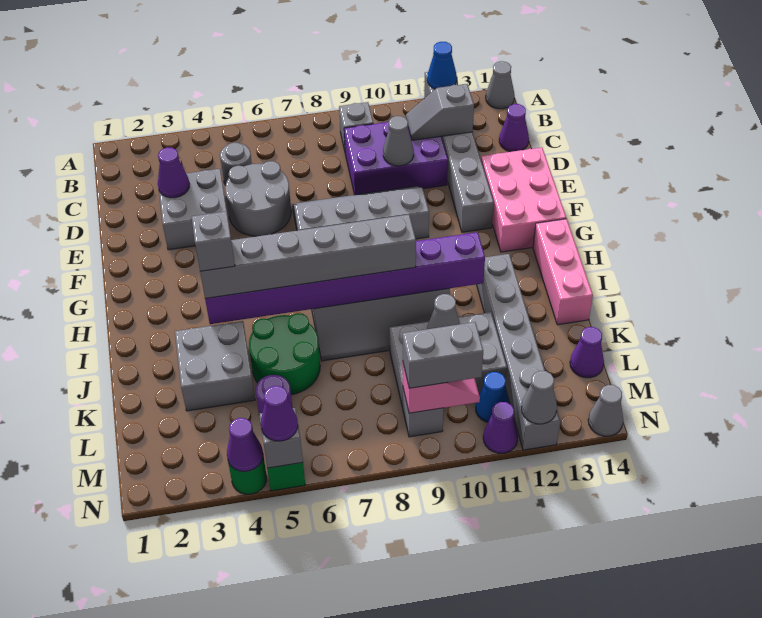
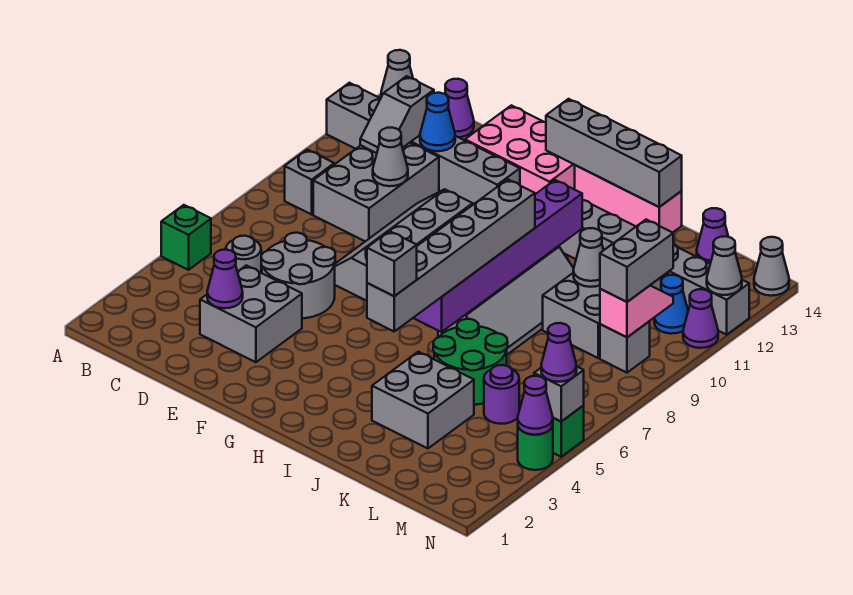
none -> green brick A5 level 1
blue cone A12 level 2 -> blue cone D12 level 2
purple brick C9:D11 level 1 -> grey brick C9:D11 level 1
none -> grey brick G14:J14 level 2
purple brick I4:I11 level 2 -> purple brick I6:I11 level 2

